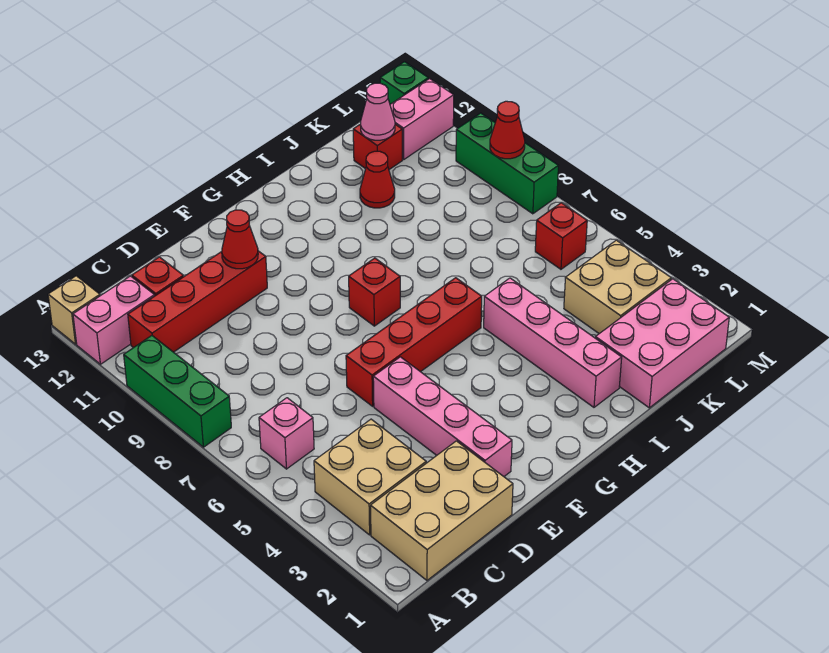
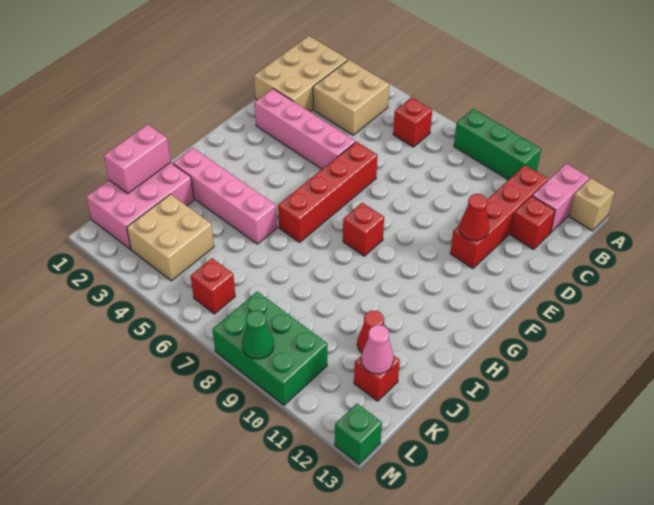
pink brick B6 level 1 -> red brick B6 level 1
pink brick L12:M12 level 1 -> pink brick J1:K1 level 2
green brick M8:M10 level 1 -> green brick L8:M10 level 1
red cone M9 level 2 -> green cone M9 level 2

